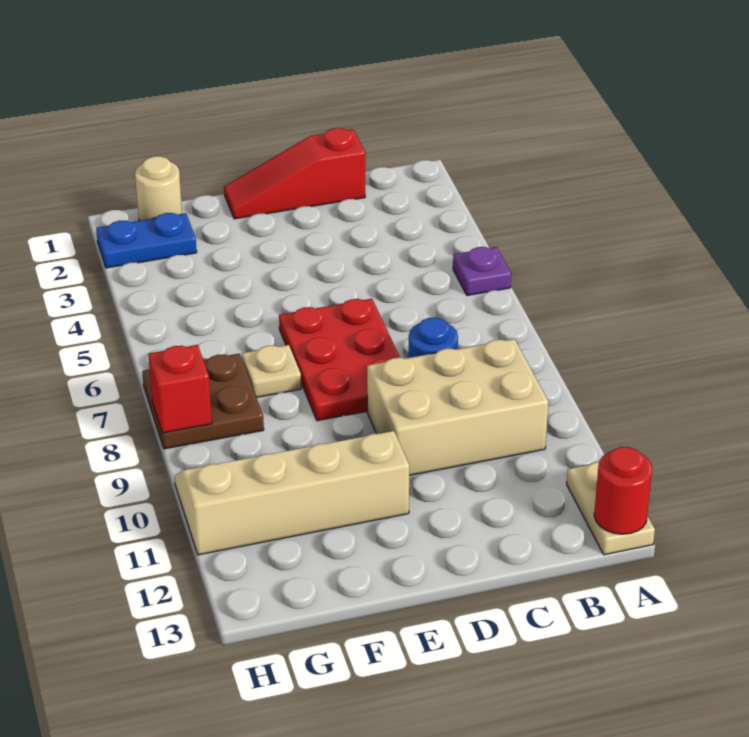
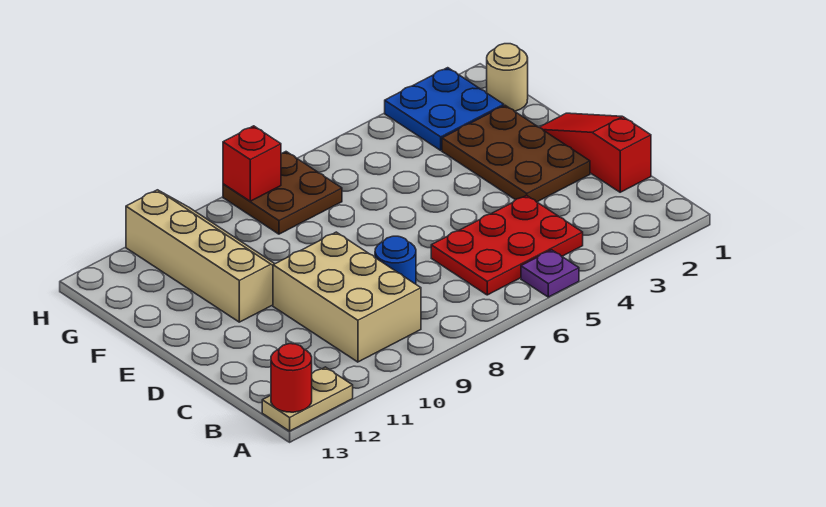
none -> brown plate D2:F3 level 1
red plate D6:E8 level 1 -> red plate B4:C6 level 1
tan plate F7 level 1 -> none
blue plate G2:H2 level 1 -> blue plate G2:H3 level 1

